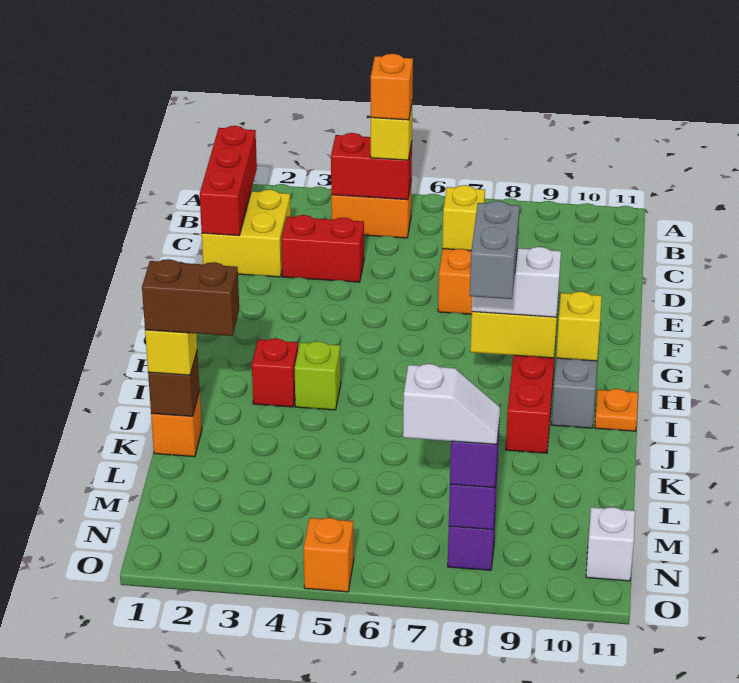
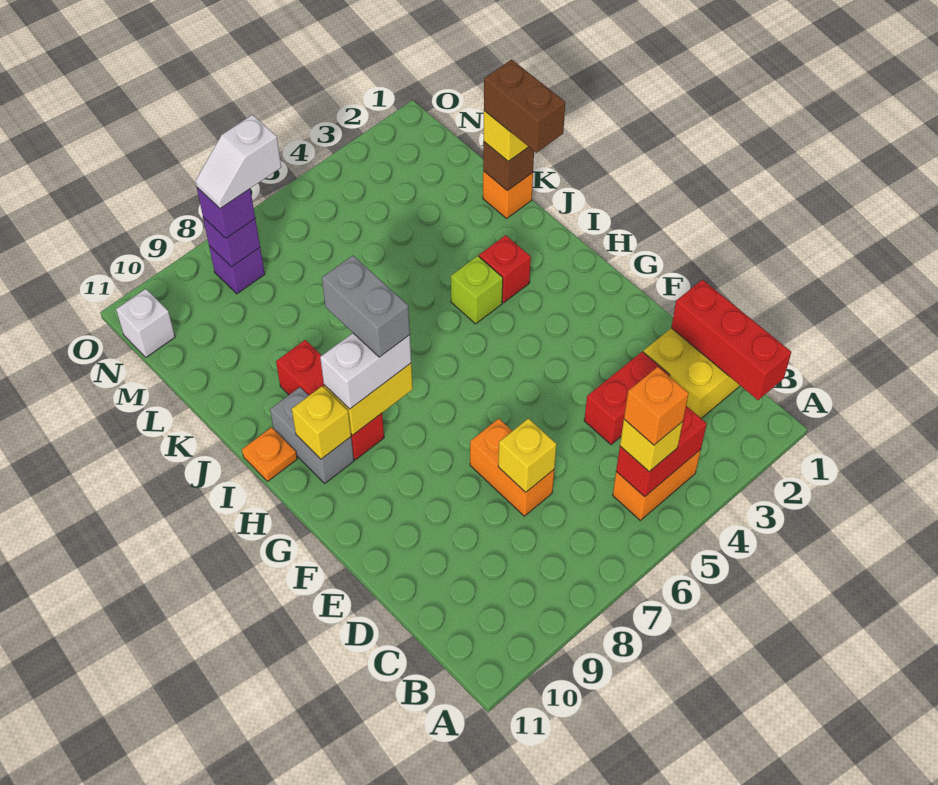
brown brick K1:K2 level 4 -> brown brick J1:K1 level 4
orange brick O5 level 1 -> none

